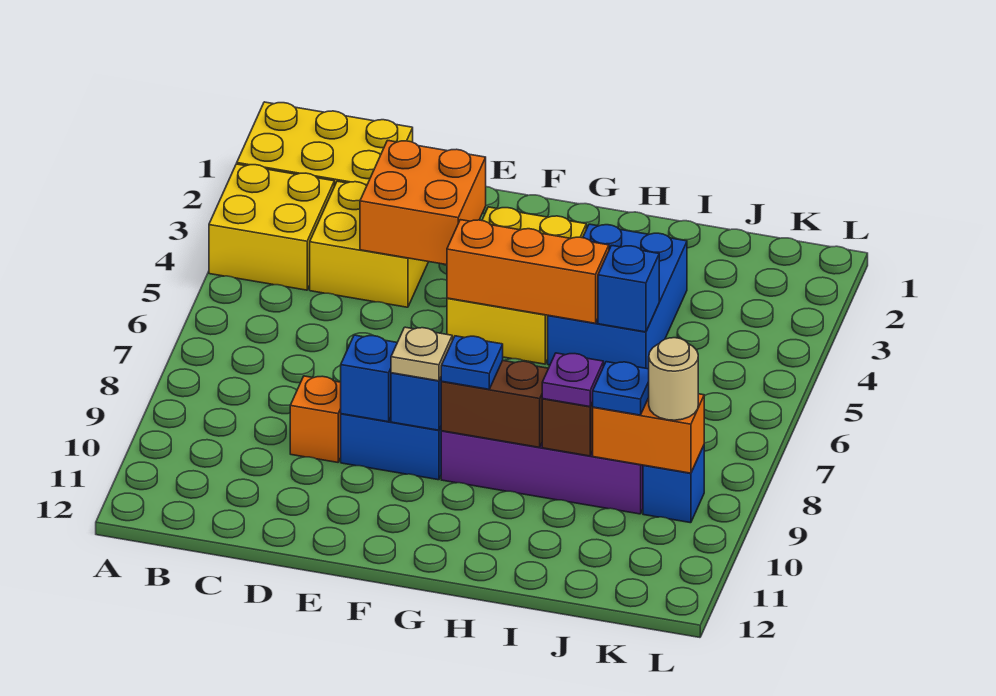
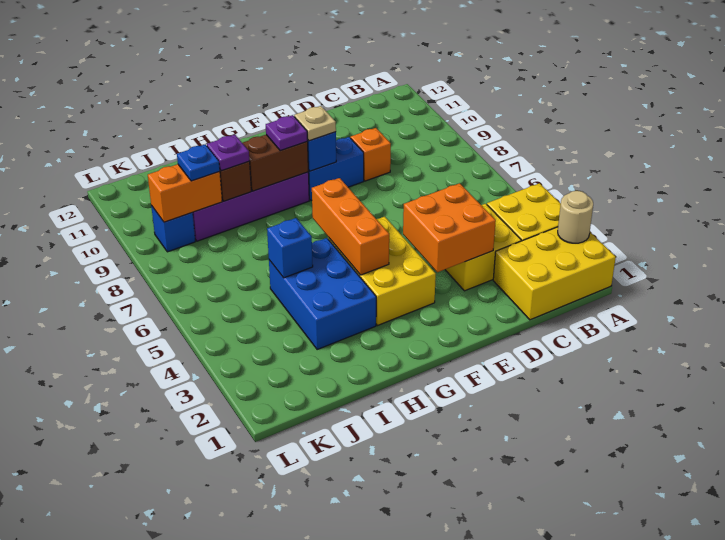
blue brick E9 level 2 -> none
orange brick F5:H5 level 2 -> orange brick G4:G6 level 2
blue plate G9 level 3 -> purple plate G9 level 3
tan round brick K9 level 3 -> tan round brick A2 level 2

